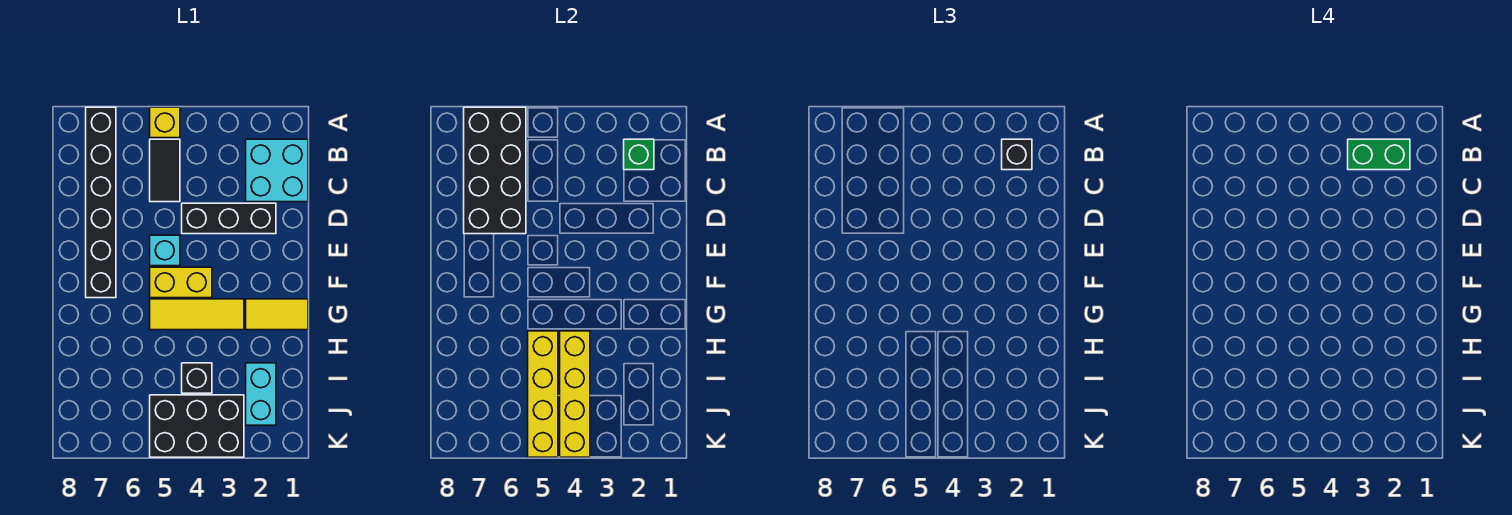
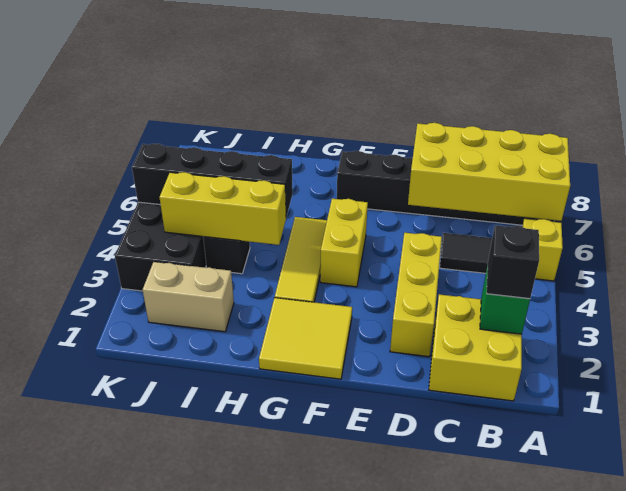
black brick A6:D7 level 2 -> yellow brick A6:D7 level 2
cyan brick B1:C2 level 1 -> yellow brick B1:C2 level 1
green brick B2:B3 level 4 -> none
black brick D2:D4 level 1 -> yellow brick D2:D4 level 1
cyan brick E5 level 1 -> none
yellow tile G1:G2 level 1 -> yellow tile F1:G2 level 1
yellow brick H4:K4 level 2 -> yellow brick H4:J4 level 2
yellow brick H5:K5 level 2 -> black brick H5:K5 level 2
cyan brick I2:J2 level 1 -> tan brick I2:J2 level 1

